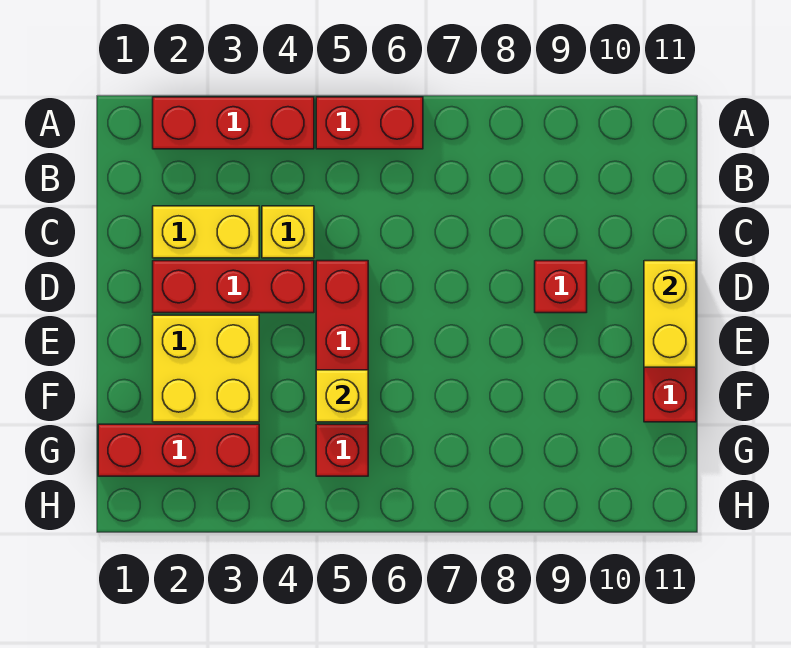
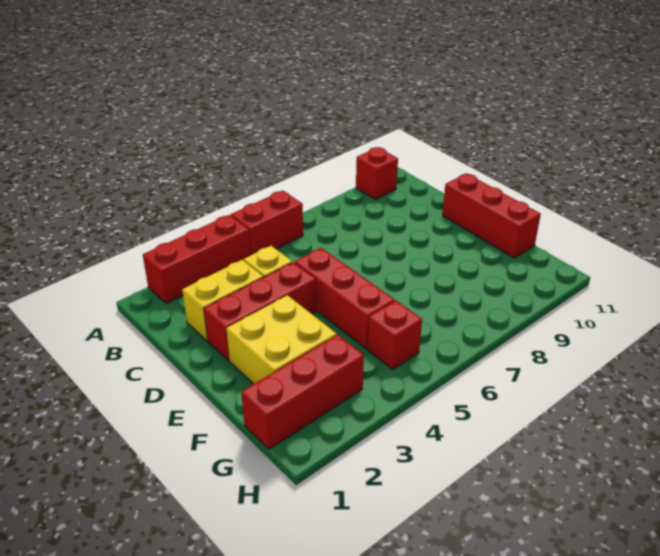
red brick D9 level 1 -> red brick A10 level 1
yellow brick D11:E11 level 2 -> none
yellow brick F5 level 2 -> none

